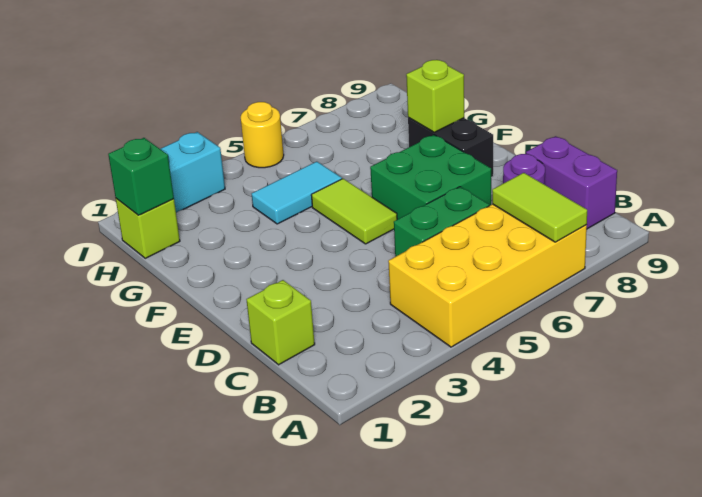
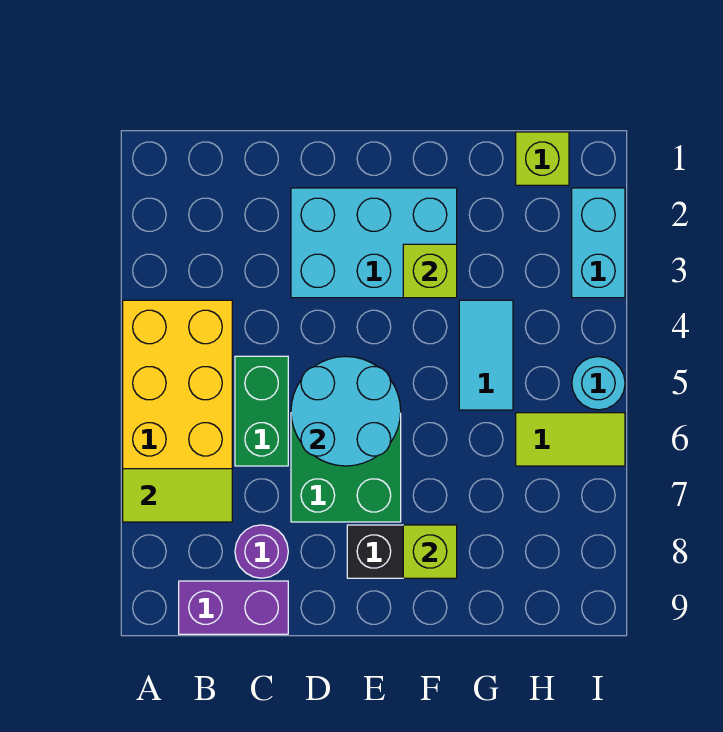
lime brick C1 level 1 -> lime brick F3 level 2
none -> cyan brick D2:F3 level 1
none -> cyan round brick D5:E6 level 2
lime tile E5:F5 level 1 -> lime tile H6:I6 level 1
green brick H1 level 2 -> none
yellow round brick I5 level 1 -> cyan round brick I5 level 1

